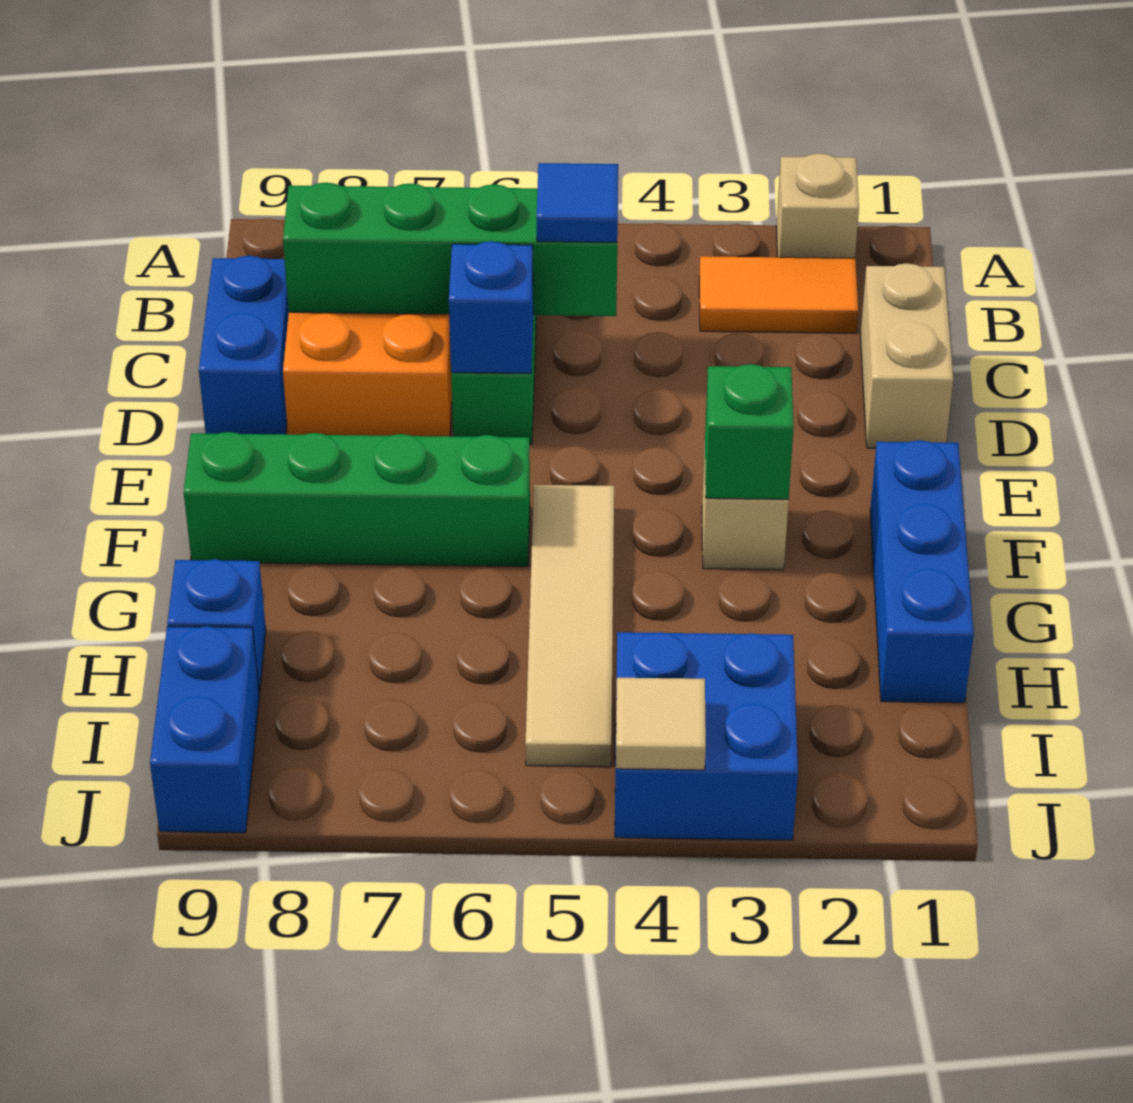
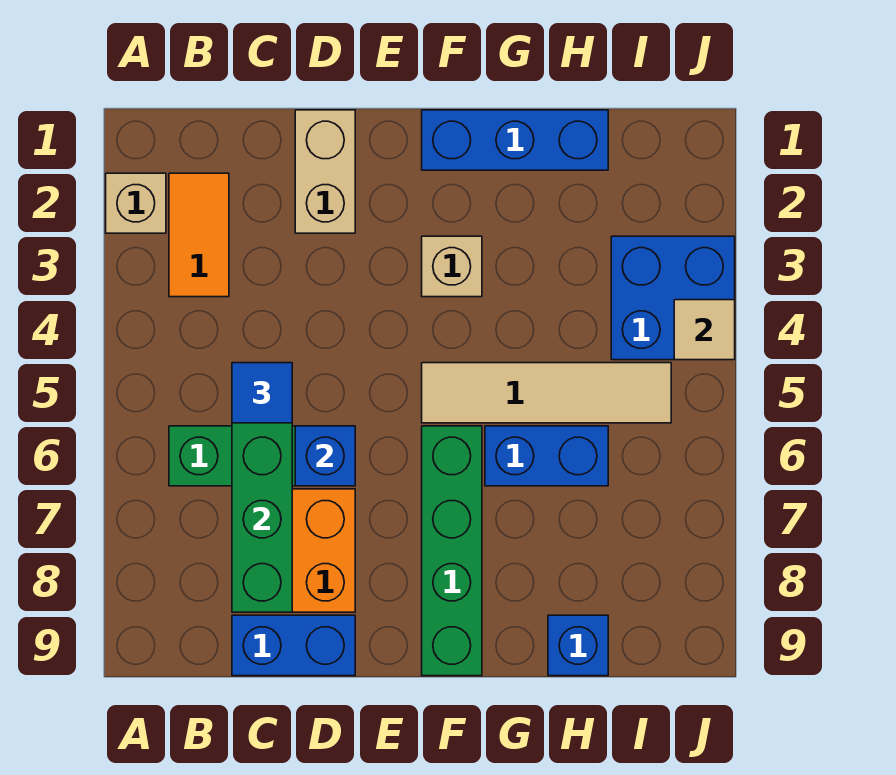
tan brick C1:D1 level 1 -> tan brick D1:D2 level 1
green brick F3 level 2 -> none
blue brick I9:J9 level 1 -> blue brick G6:H6 level 1

